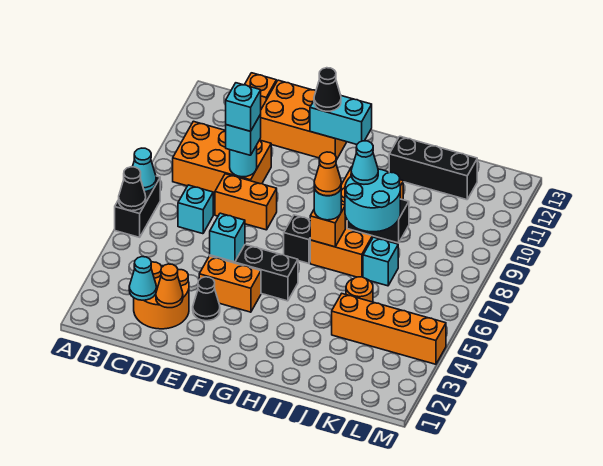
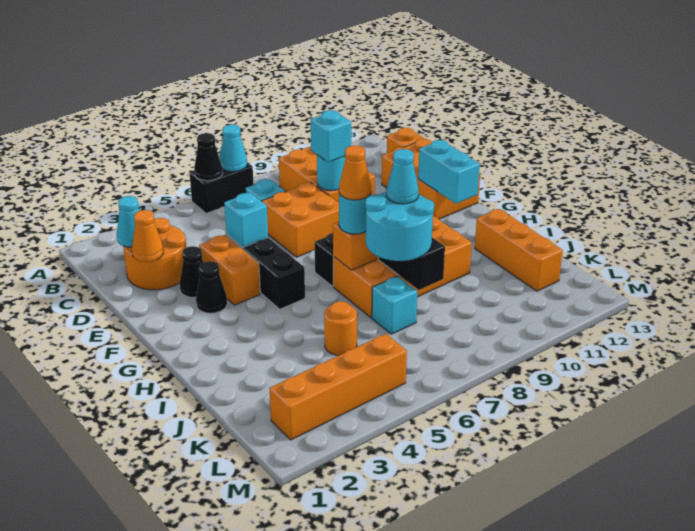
orange brick D8:E8 level 1 -> orange brick D7:E8 level 1
cyan brick D9 level 4 -> none
black cone F12 level 3 -> black cone F3 level 1
black brick I12:K12 level 1 -> orange brick I12:K12 level 1
orange brick J4:M4 level 1 -> orange brick L2:L5 level 1

